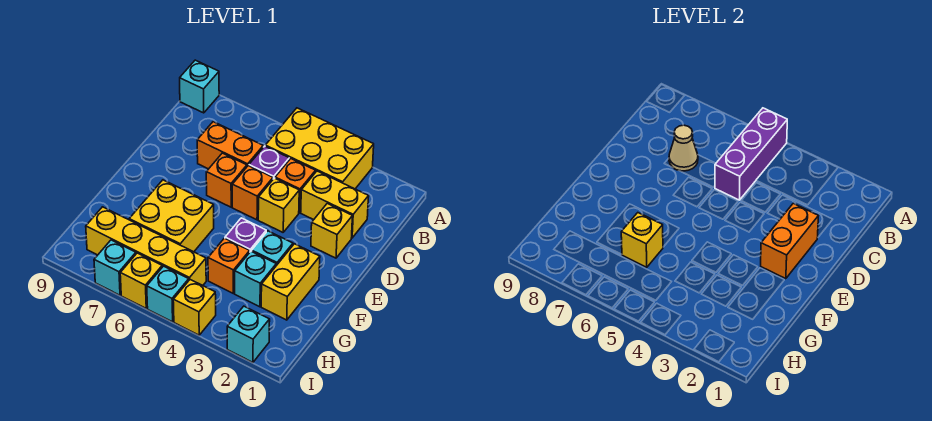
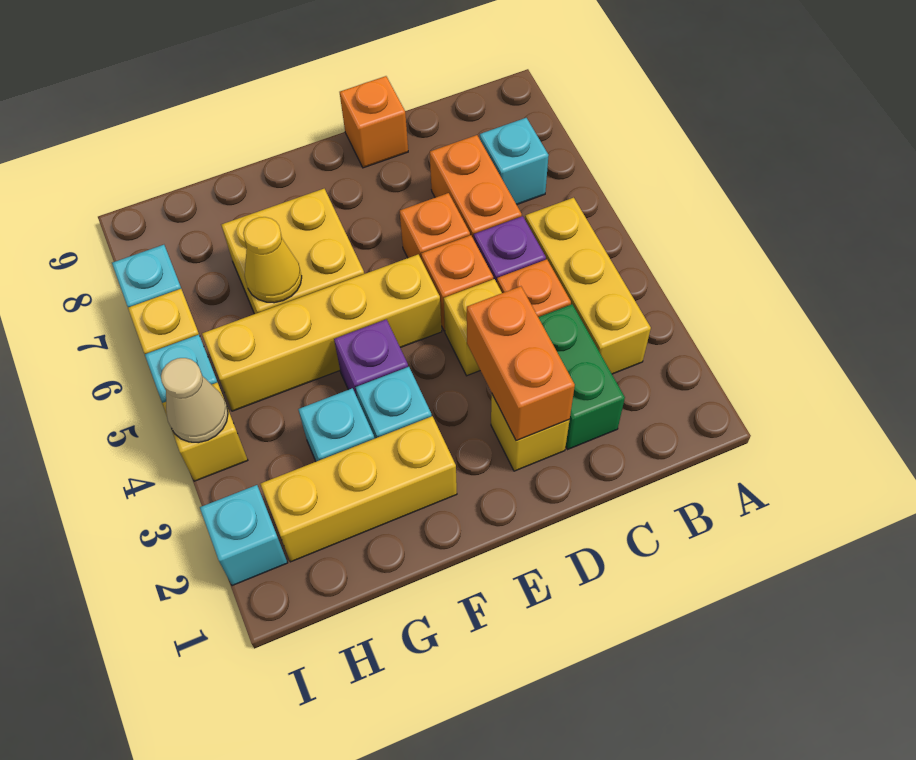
yellow brick A3:B5 level 1 -> yellow brick B3:B5 level 1
purple brick A5:C5 level 2 -> none
cyan brick A9 level 1 -> cyan brick B7 level 1
yellow brick C2:C3 level 1 -> green brick C2:C3 level 1
tan cone C7 level 2 -> tan cone I4 level 2
orange brick D2:E2 level 2 -> orange brick D2:D3 level 2
yellow brick F2:G2 level 1 -> yellow brick F2:H2 level 1
orange brick G4 level 1 -> orange brick D9 level 1
yellow brick G6 level 2 -> yellow cone G6 level 2
yellow brick H5:H8 level 1 -> yellow brick E5:H5 level 1

